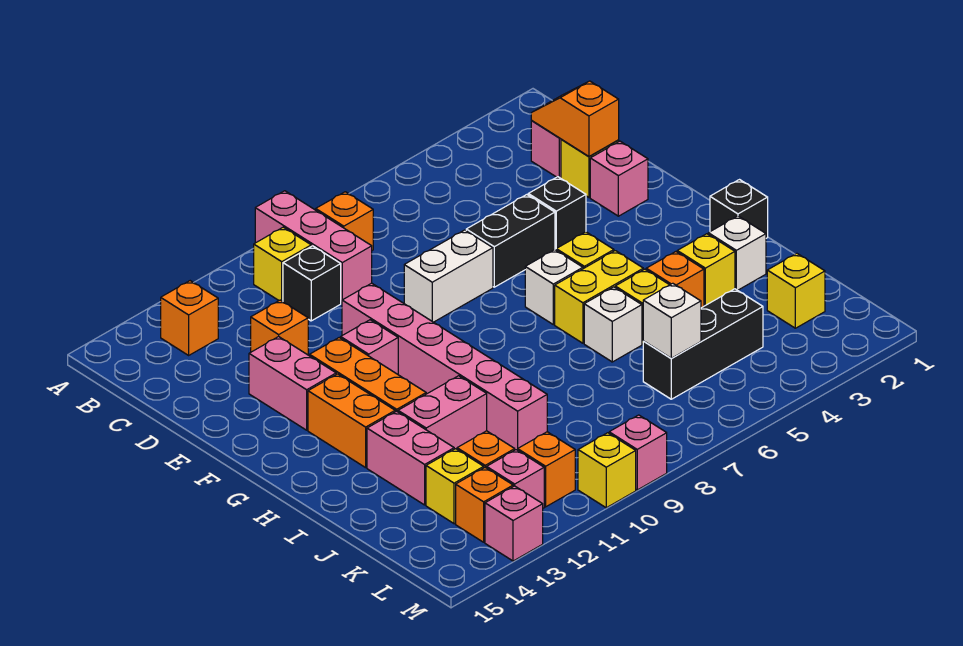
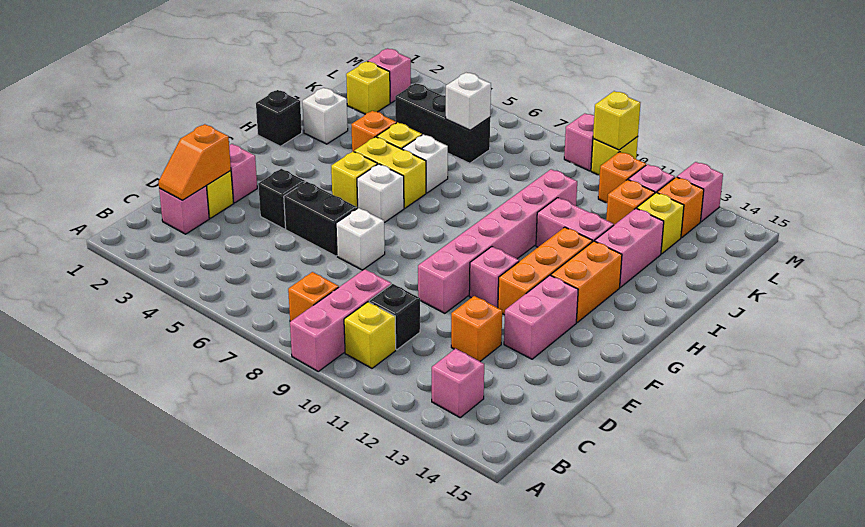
orange brick B13 level 1 -> pink brick B13 level 1
white brick E7:E8 level 1 -> white brick E7 level 1
yellow brick I3 level 1 -> yellow brick M10 level 2
none -> pink brick L2 level 1

